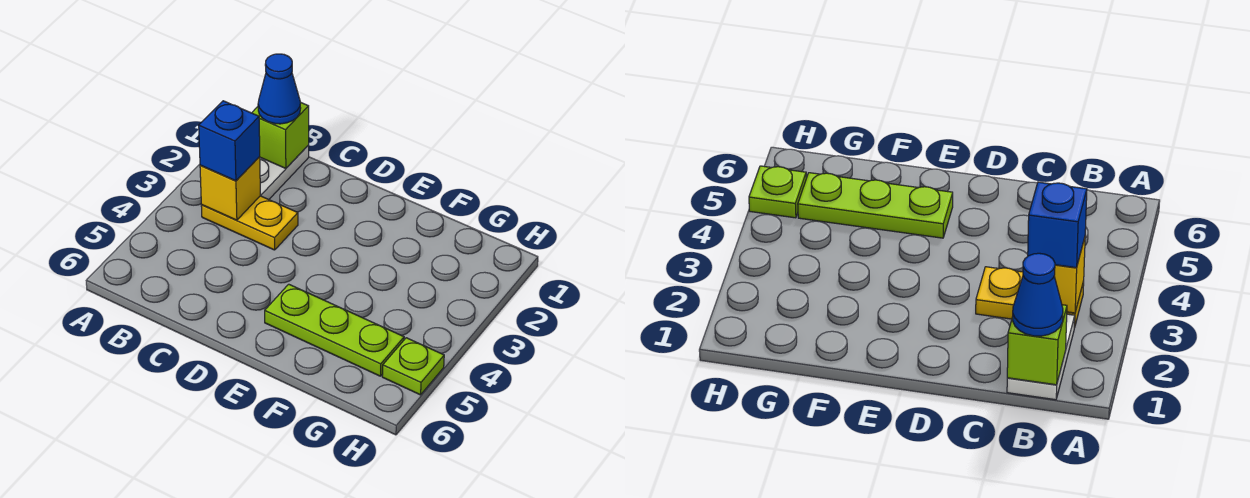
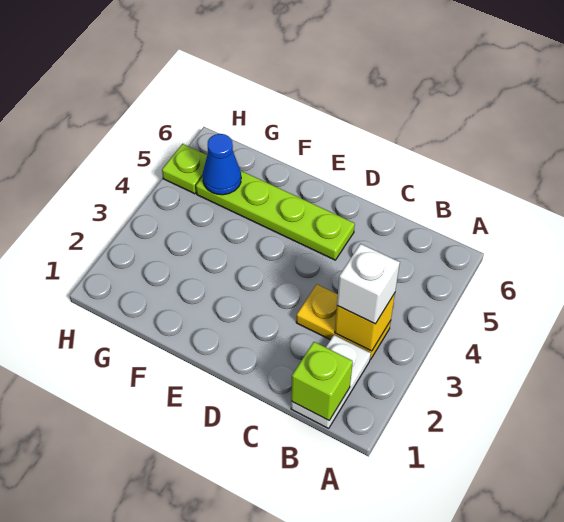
blue cone B1 level 3 -> blue cone G5 level 2
blue brick B3 level 3 -> white brick B3 level 3
lime plate E5:G5 level 1 -> lime plate D5:G5 level 1

